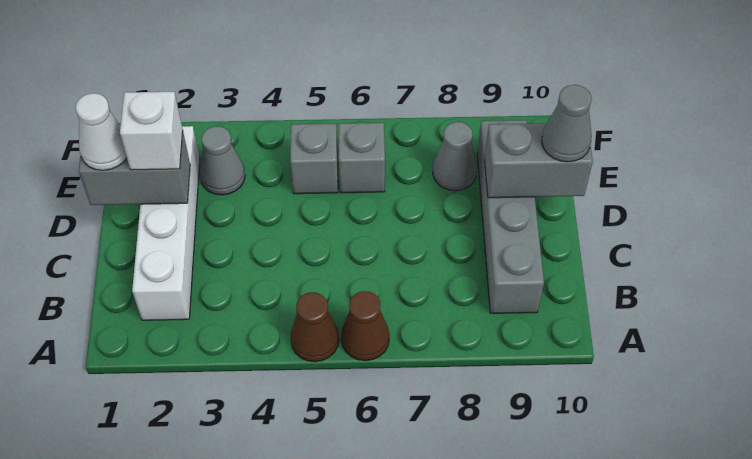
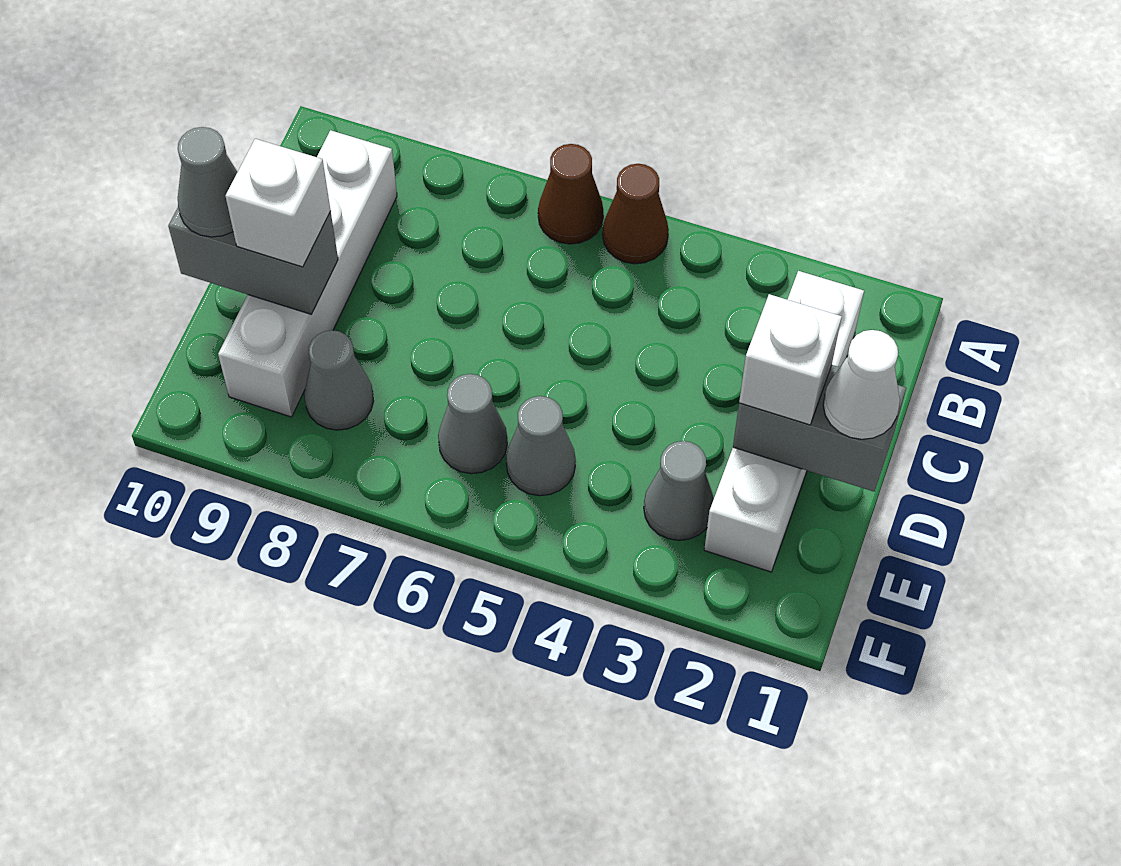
grey brick B9:E9 level 1 -> white brick B9:E9 level 1
none -> white brick D9 level 3
grey brick E5 level 1 -> grey cone E5 level 1
grey brick E6 level 1 -> grey cone E6 level 1

